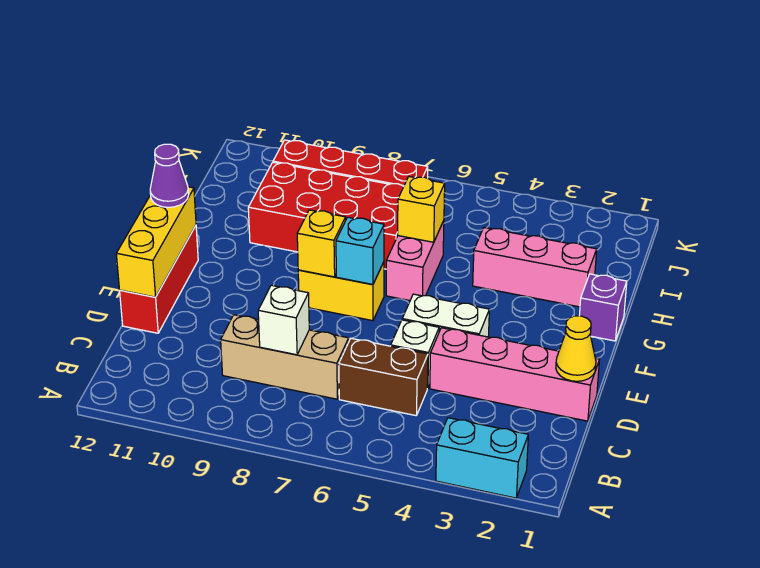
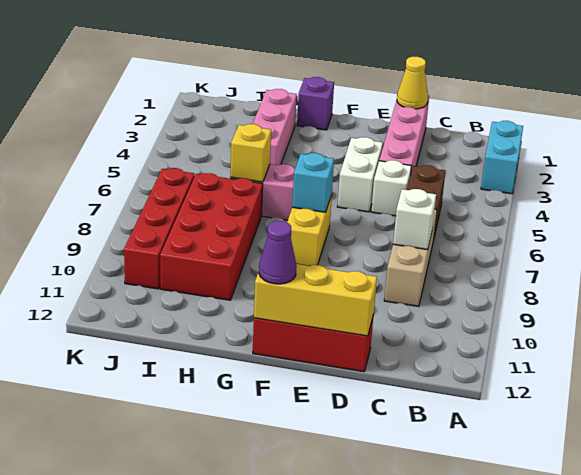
yellow brick F8 level 2 -> none

